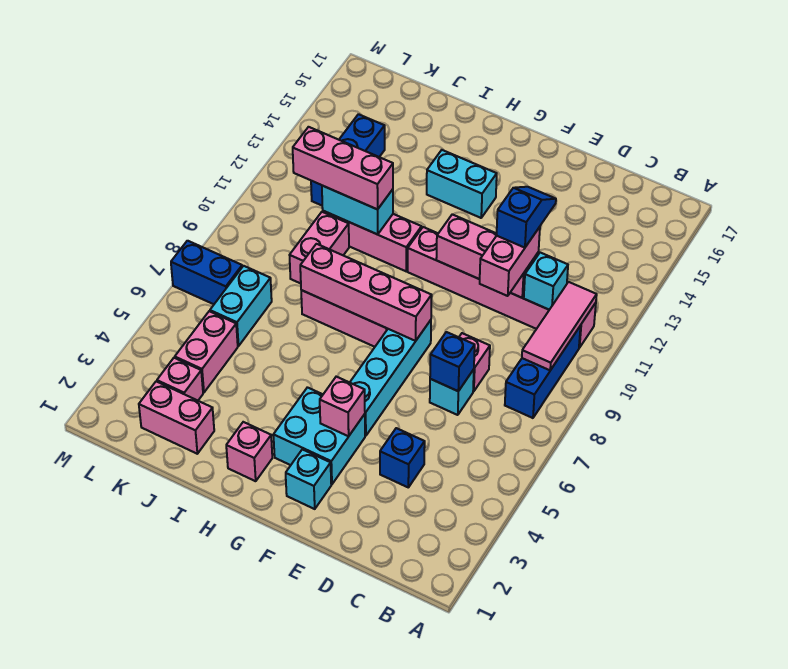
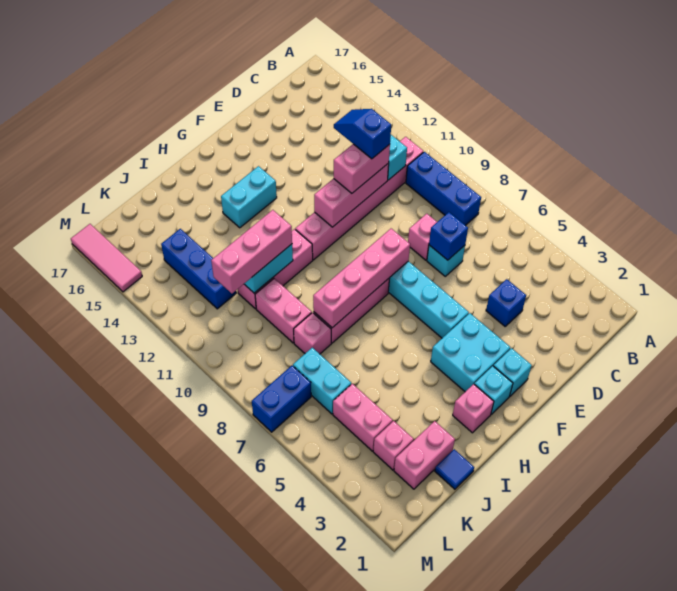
pink tile B9:B11 level 2 -> pink tile M15:M17 level 1
pink brick D10:D11 level 3 -> pink brick D11:E11 level 3
pink brick F4 level 2 -> pink brick J8 level 1
none -> cyan brick G2 level 1
none -> blue tile J1 level 1

